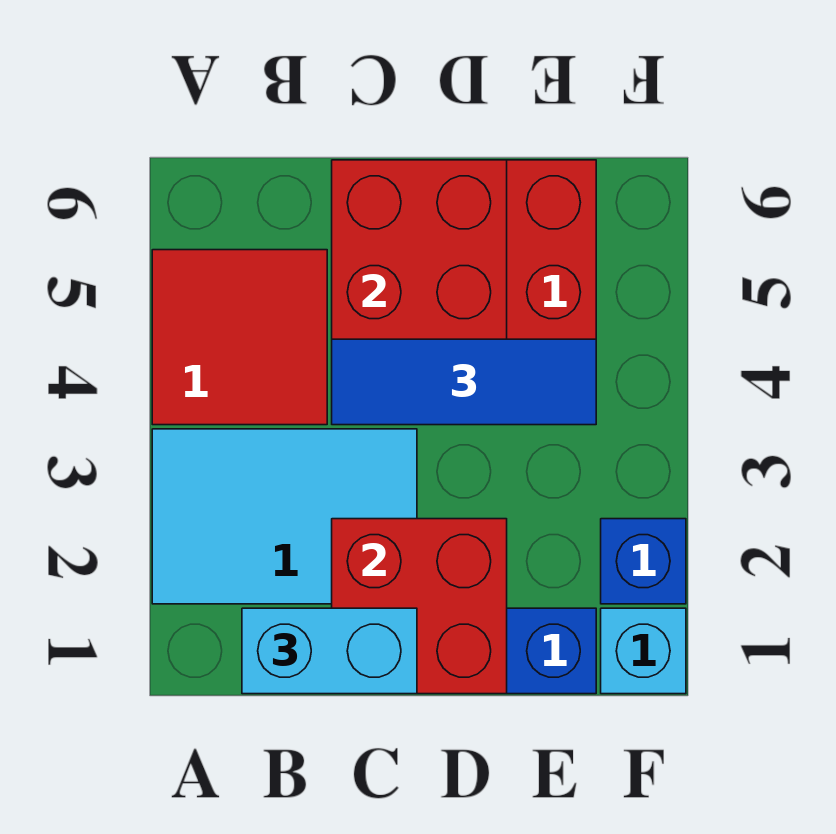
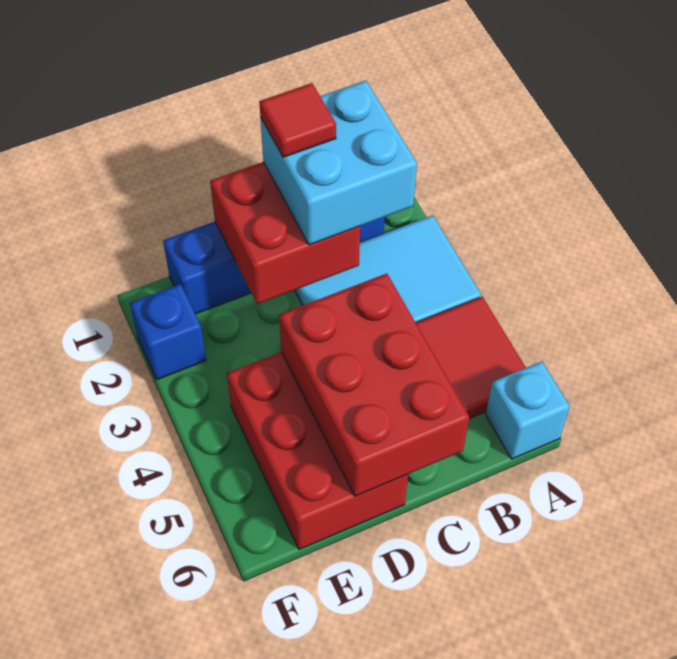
cyan brick B1:C1 level 3 -> cyan brick B1:C2 level 3
none -> red tile C1 level 4
blue tile C4:E4 level 3 -> none
cyan brick F1 level 1 -> cyan brick A6 level 1

